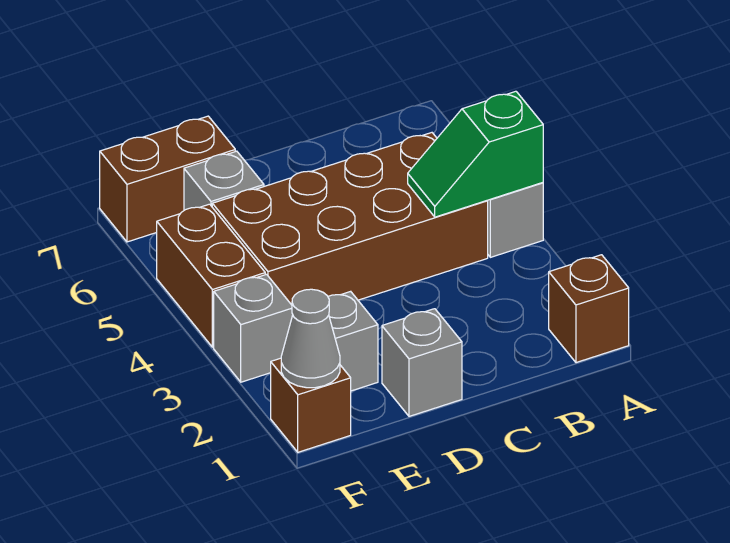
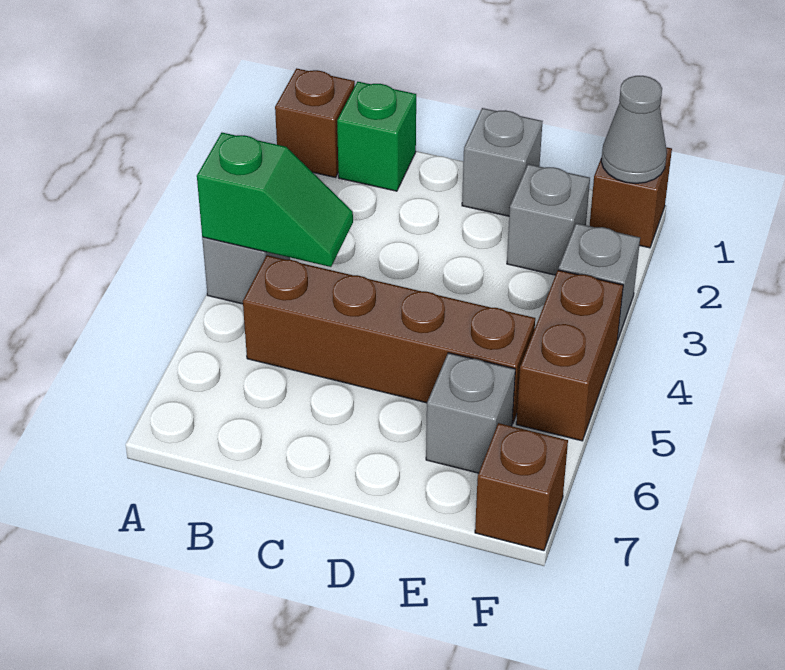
none -> green brick B1 level 1
brown brick B4:E5 level 1 -> brown brick B5:E5 level 1
brown brick E7:F7 level 1 -> brown brick F7 level 1

